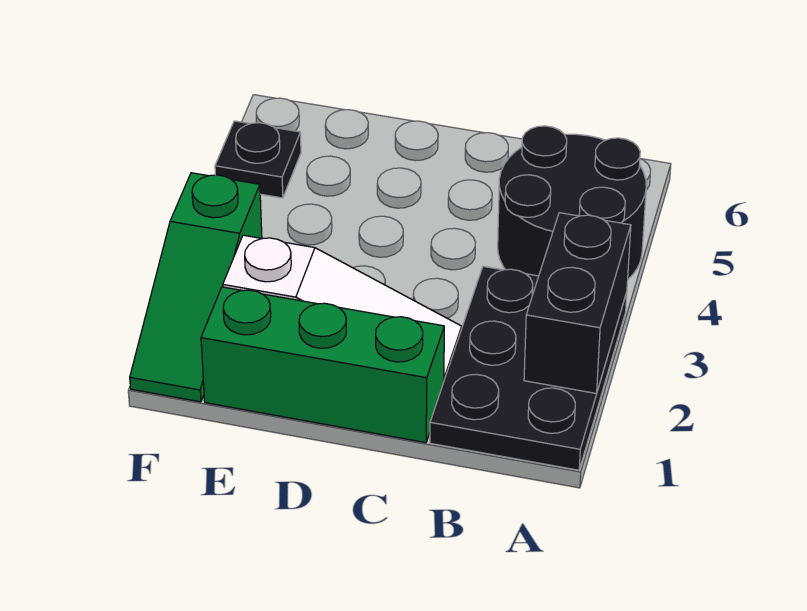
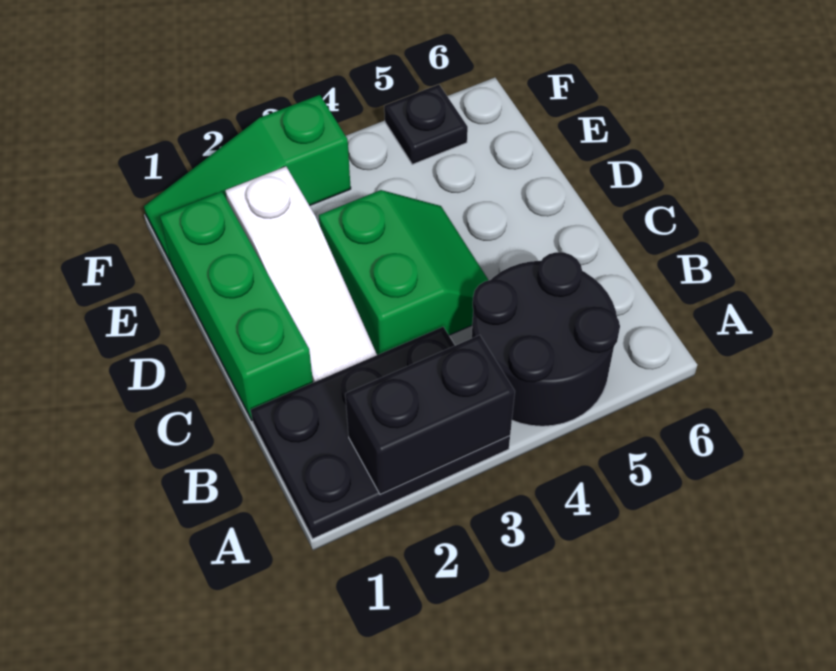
none -> green slope C3:D4 level 1 top 3

